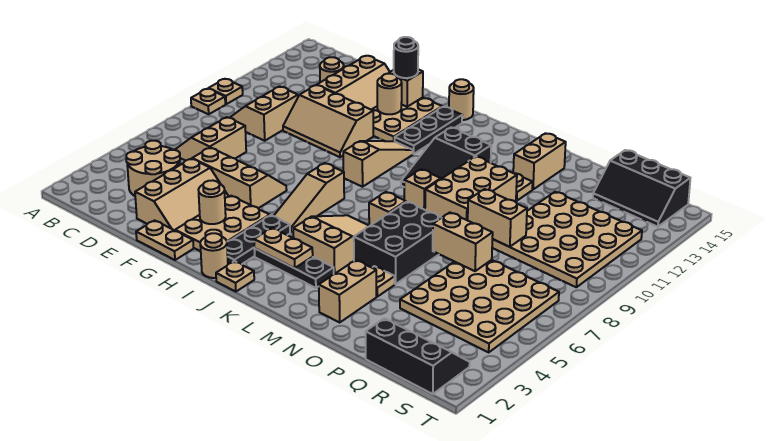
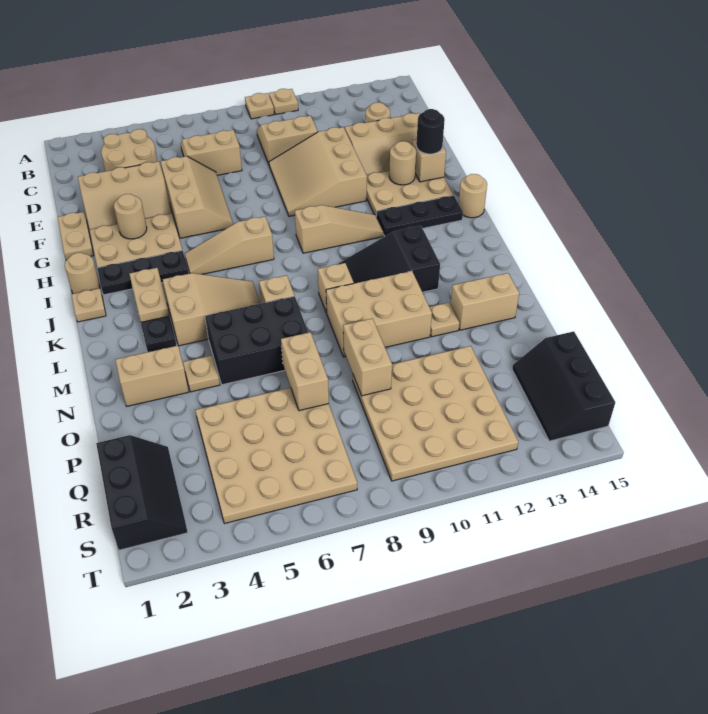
tan slope E10:G11 level 1 top 11 -> tan slope E9:G11 level 1 top 11

